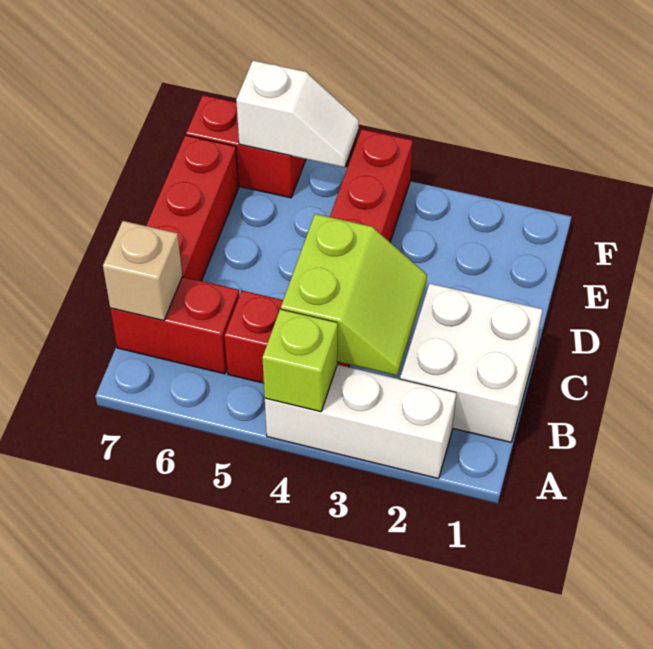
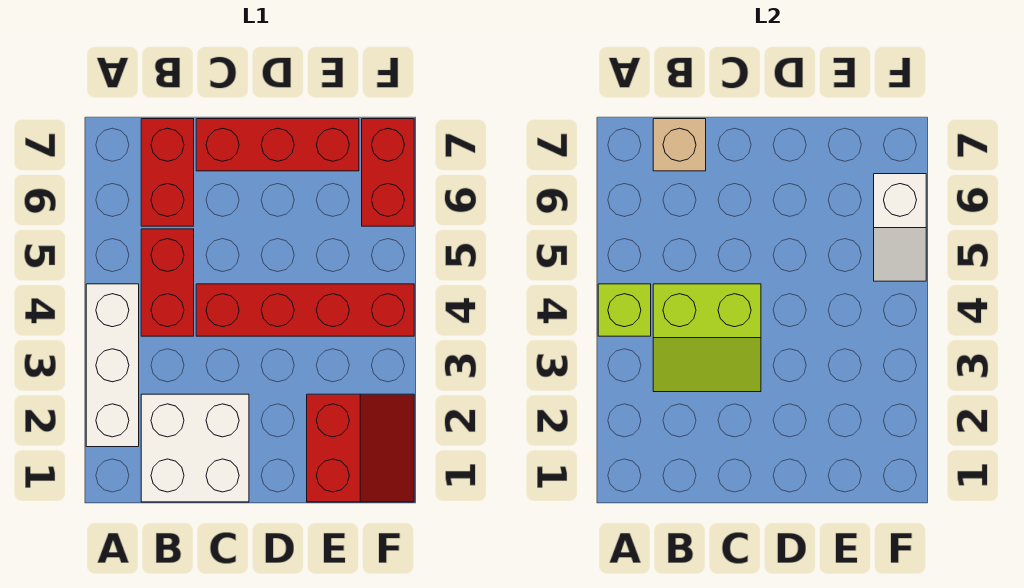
none -> red slope E1:F2 level 1 top E

